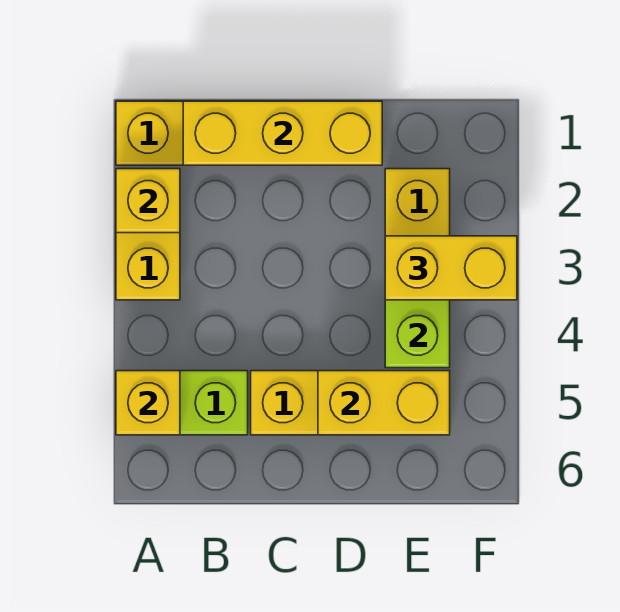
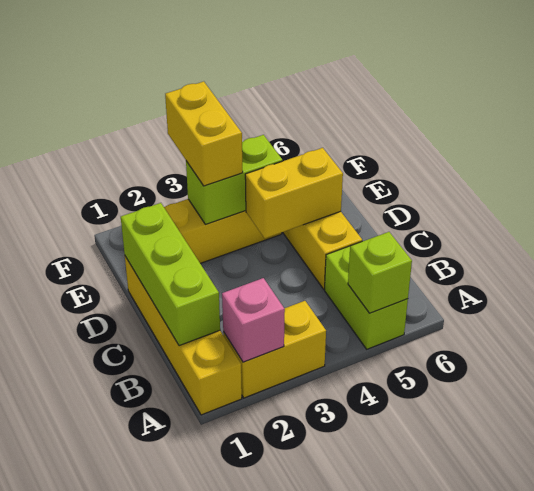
yellow brick A2 level 2 -> pink brick A2 level 2
yellow brick A5 level 2 -> lime brick A5 level 2
yellow brick B1:D1 level 2 -> lime brick B1:D1 level 2
yellow brick D5:E5 level 2 -> yellow brick D4:D5 level 2

